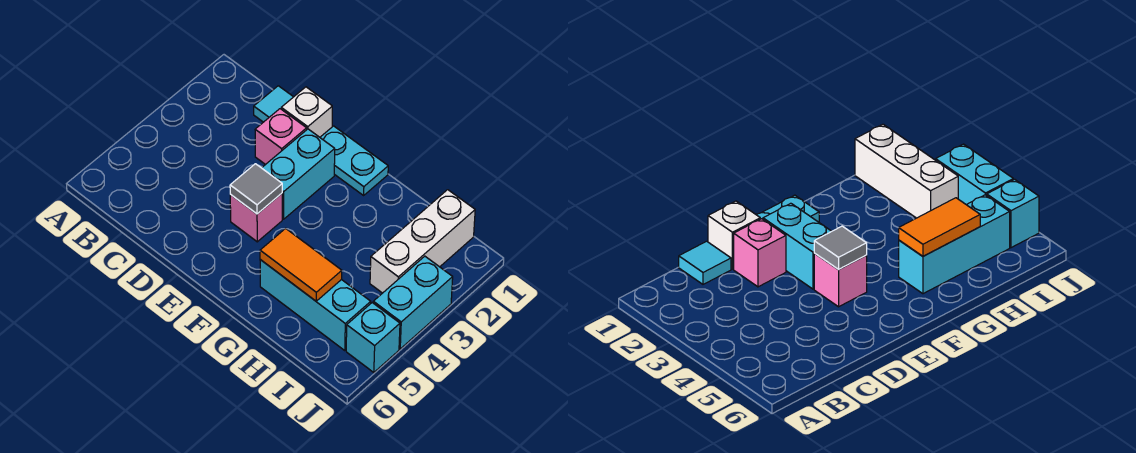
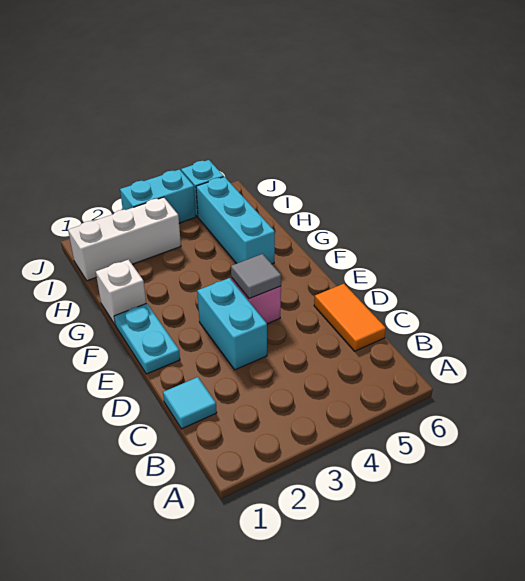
white brick D1 level 1 -> white brick G1 level 1
pink brick D2 level 1 -> none
cyan brick E2:E3 level 1 -> cyan brick D3:E3 level 1
orange tile G5:H5 level 2 -> orange tile C6:D6 level 1

